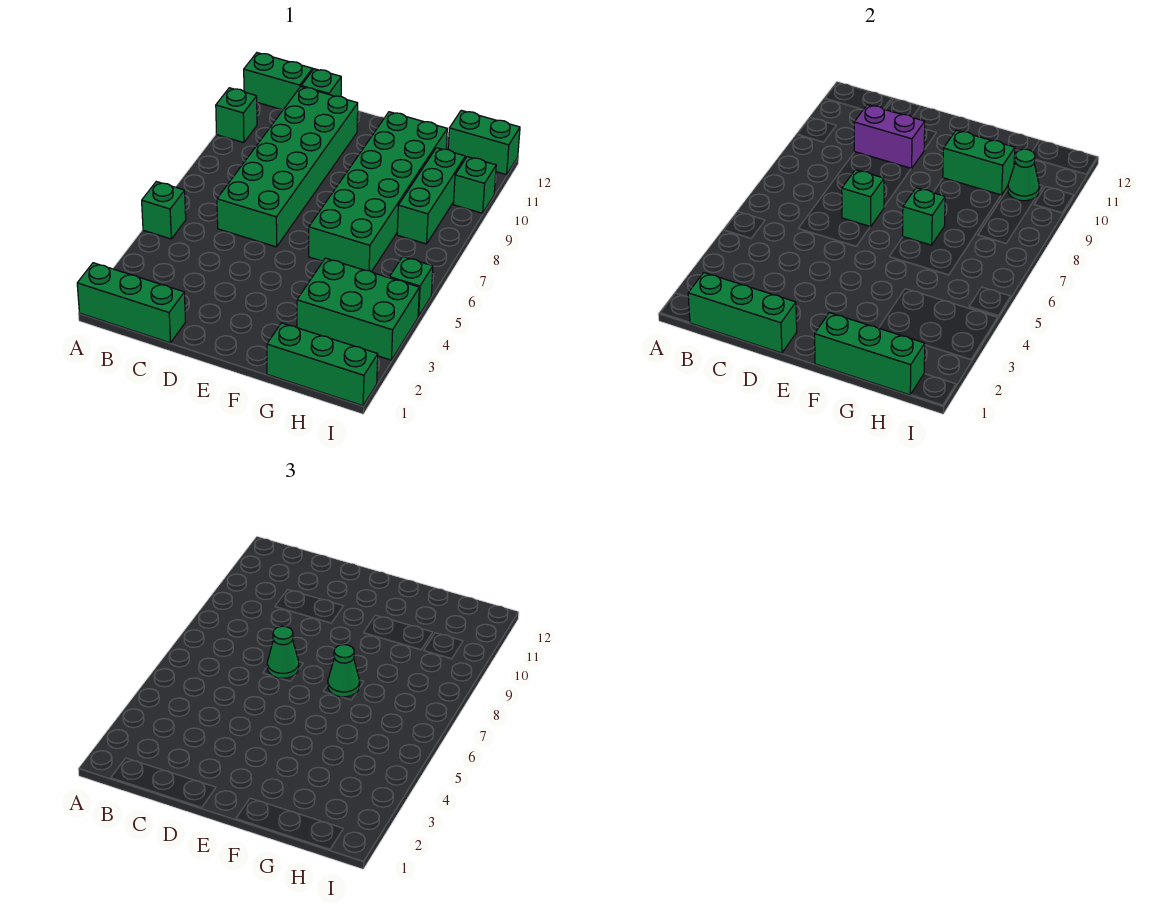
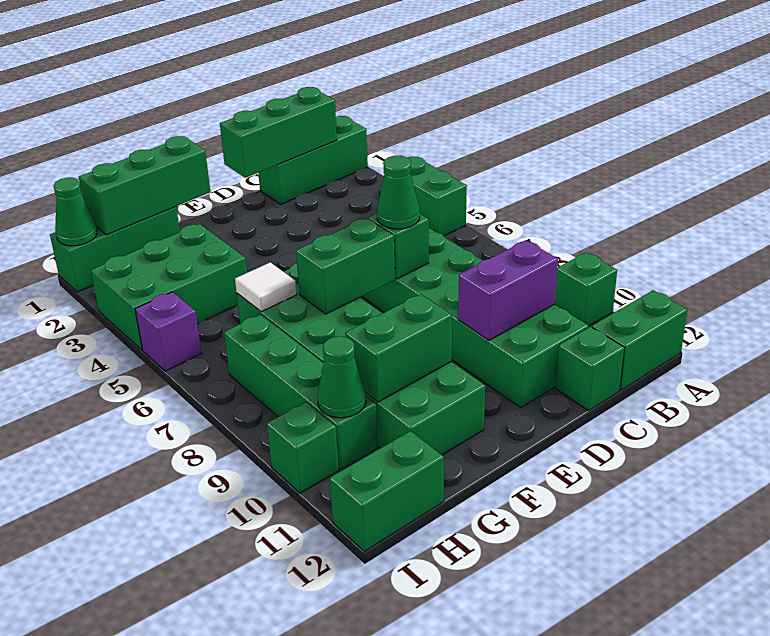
green brick A5 level 1 -> green brick A4:A5 level 1
green brick F7 level 2 -> green brick E7:F7 level 2
green cone F7 level 3 -> green cone I1 level 2
none -> white tile G6 level 2
green brick H8:H10 level 1 -> green brick H7:H10 level 1
green brick I5 level 1 -> purple brick I5 level 1

